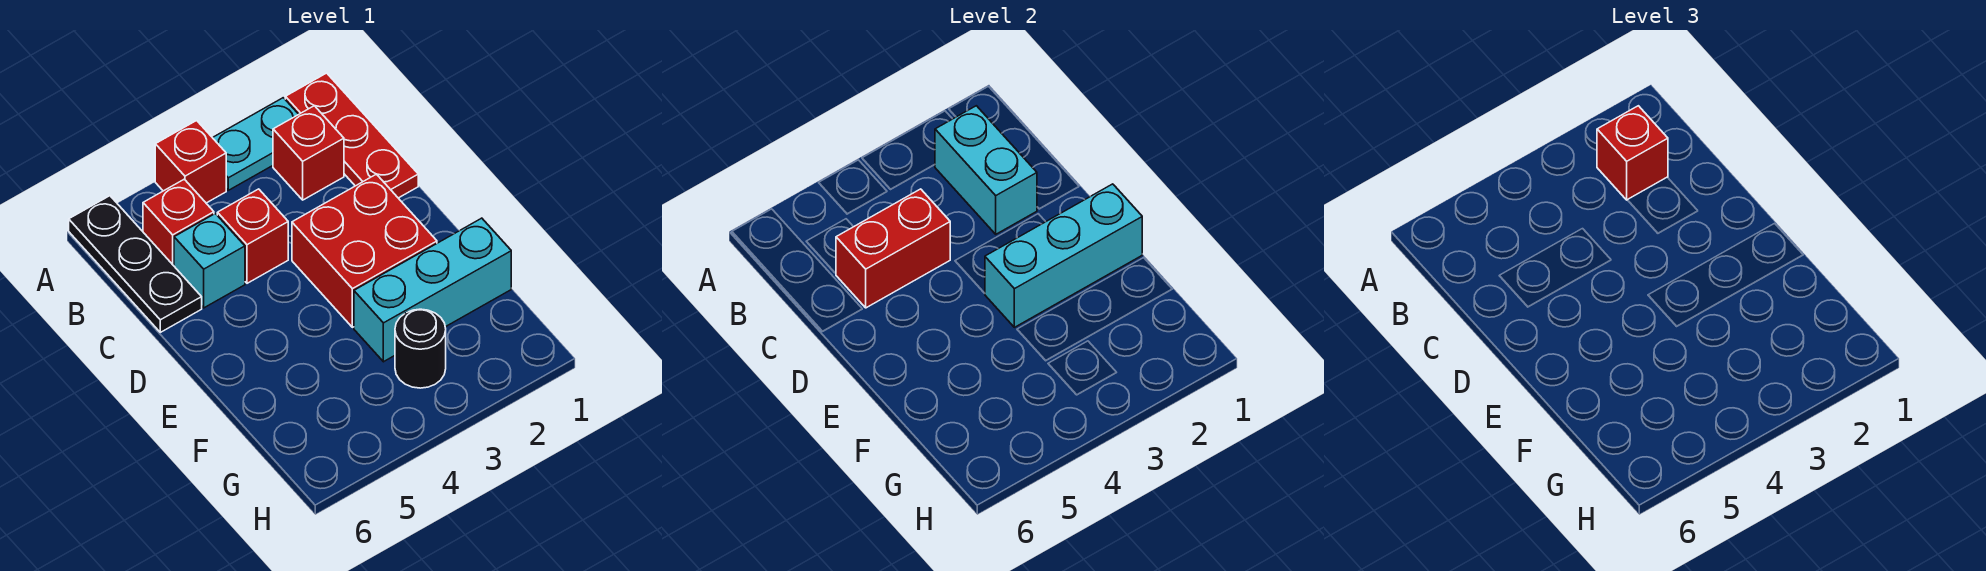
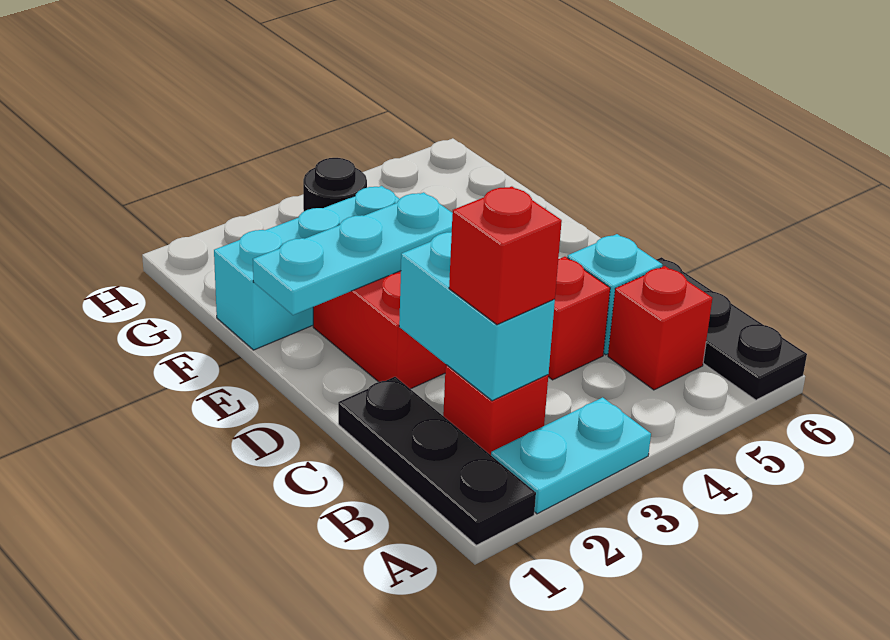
red plate A1:C1 level 1 -> black plate A1:C1 level 1
red brick A4 level 1 -> none
red brick C4:C5 level 2 -> none
cyan brick E1:E3 level 2 -> cyan plate E1:E3 level 2

